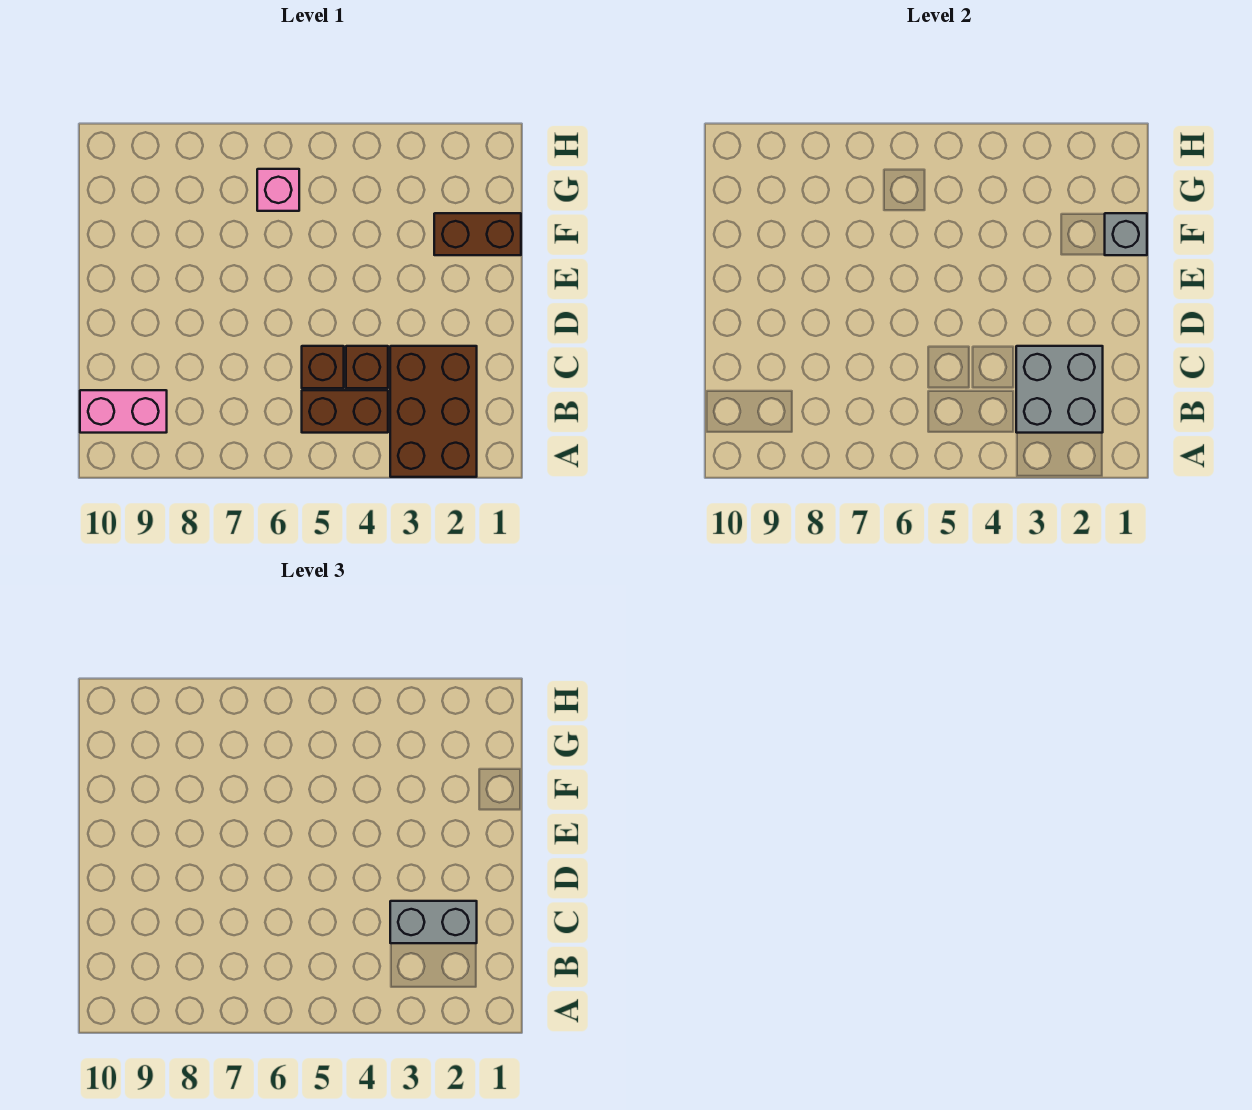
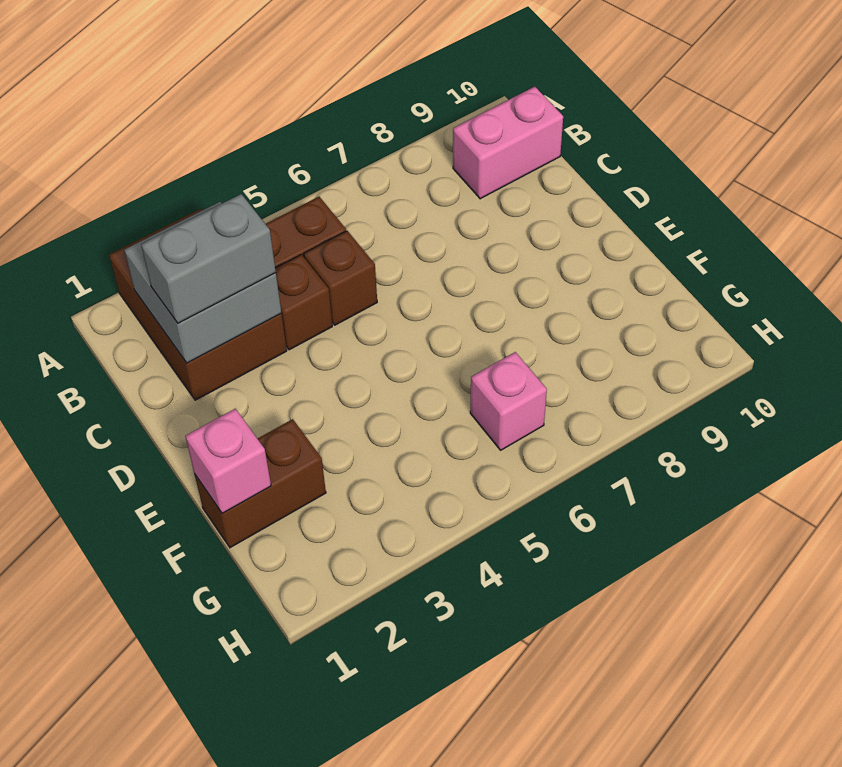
grey brick F1 level 2 -> pink brick F1 level 2

